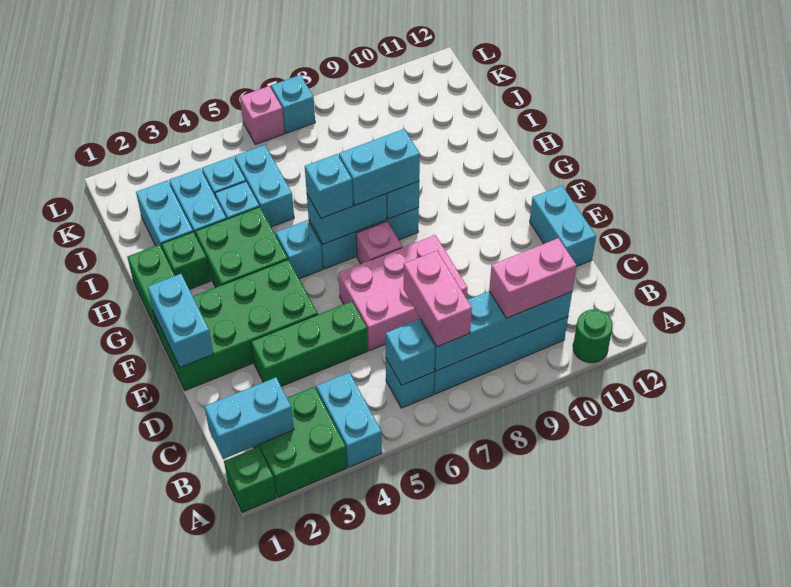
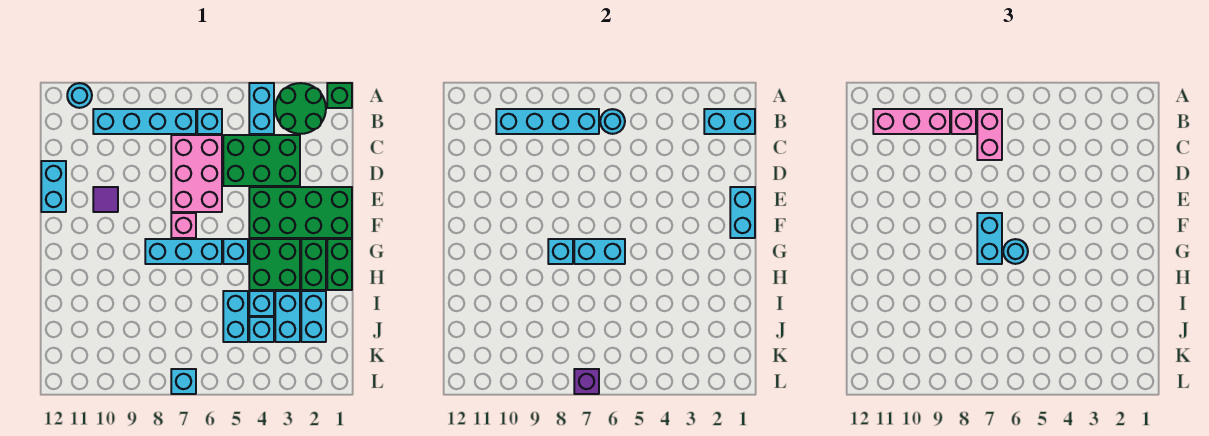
green brick A2:B3 level 1 -> green round brick A2:B3 level 1
green round brick A11 level 1 -> cyan round brick A11 level 1
cyan brick B6 level 2 -> cyan round brick B6 level 2
pink brick B9:B10 level 3 -> pink brick B9:B11 level 3
green brick D3:D5 level 1 -> green brick C3:D5 level 1
pink brick D6:E8 level 1 -> pink brick C6:E7 level 1
none -> purple tile E10 level 1
cyan brick G6 level 3 -> cyan round brick G6 level 3
cyan brick G7:G8 level 3 -> cyan brick F7:G7 level 3
green brick H2 level 1 -> green brick G2:H2 level 1
pink brick L6 level 1 -> pink brick B8 level 3
none -> purple brick L7 level 2

